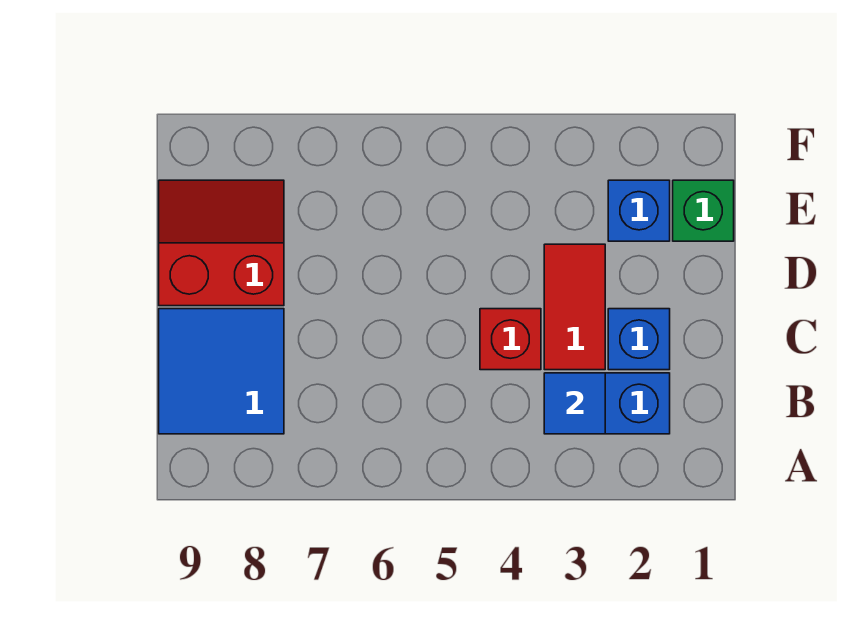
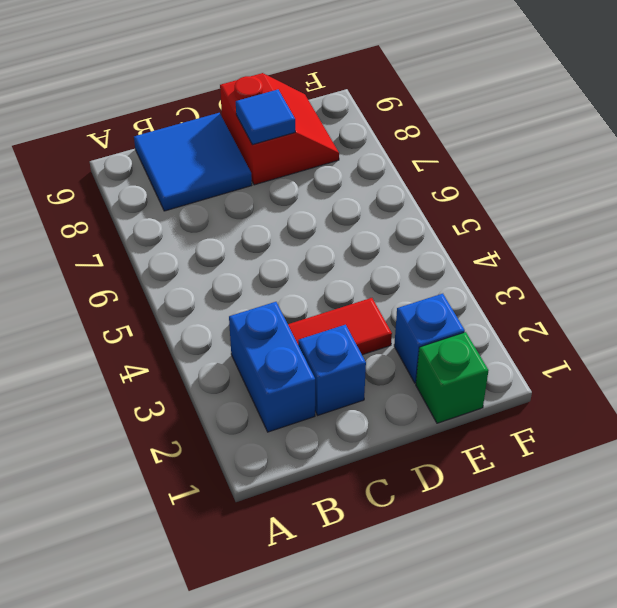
blue tile B3 level 2 -> blue tile D8 level 2
red brick C4 level 1 -> none

